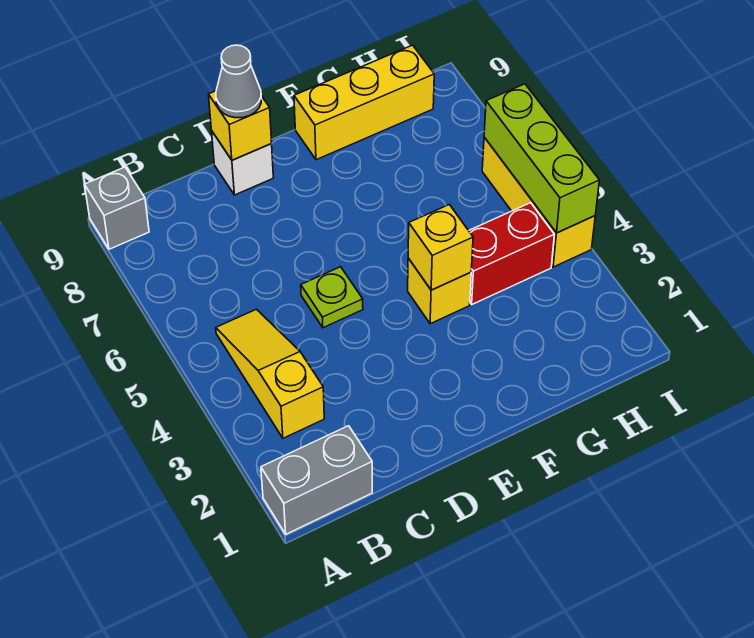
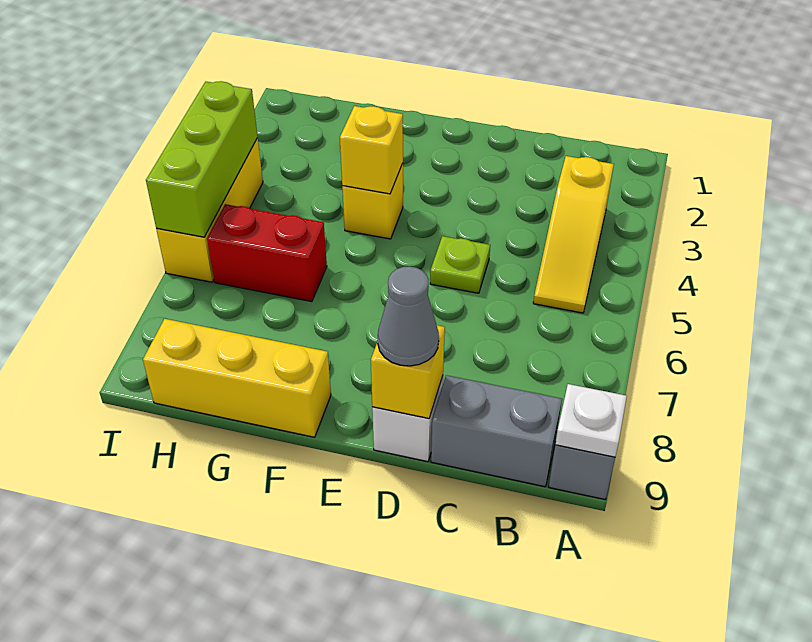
grey brick A1:B1 level 1 -> grey brick B9:C9 level 1
none -> white plate A9 level 2
red brick G4:H4 level 1 -> red brick G6:H6 level 1

